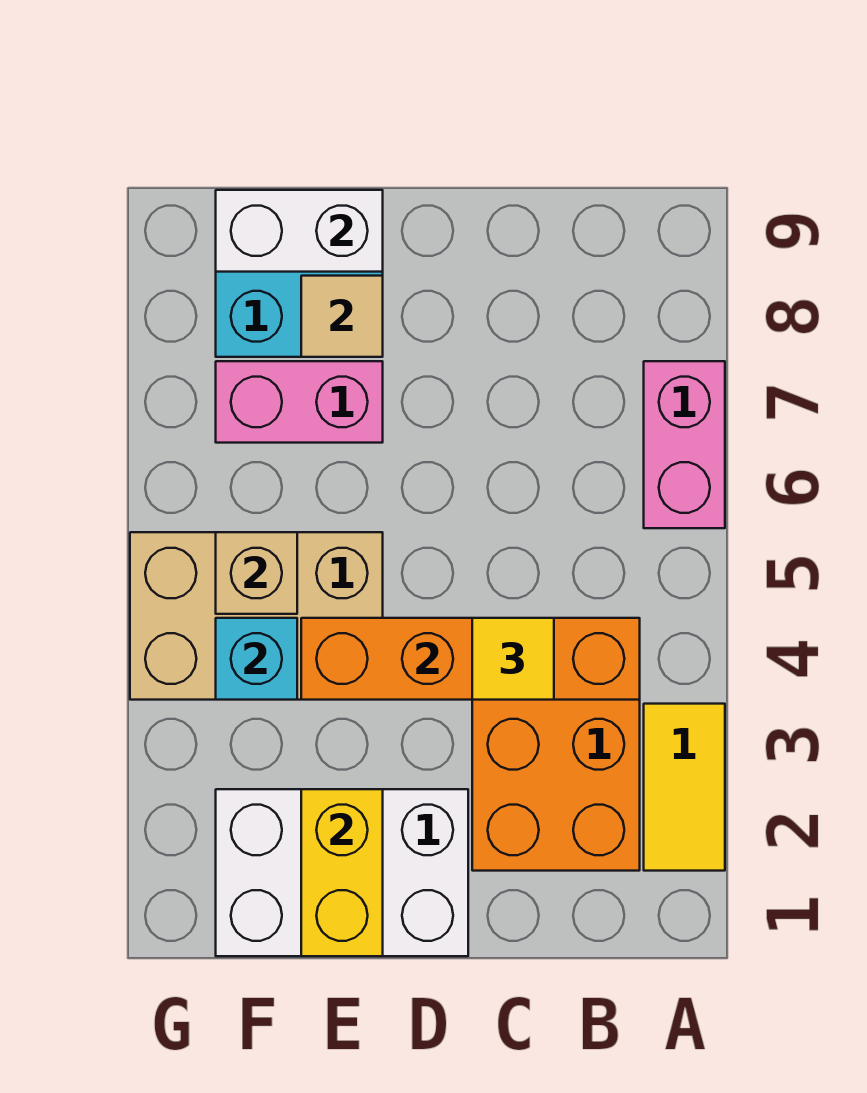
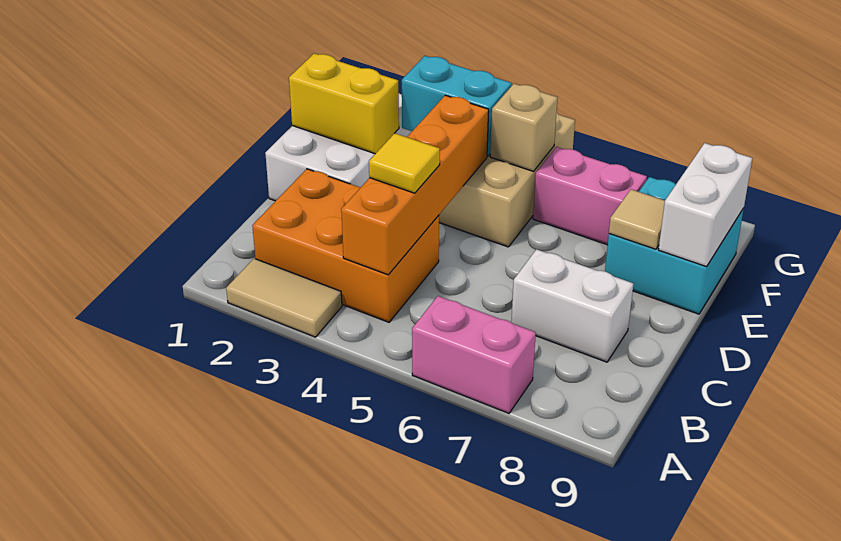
yellow tile A2:A3 level 1 -> tan tile A2:A3 level 1
none -> white brick C7:C8 level 1
pink brick E7:F7 level 1 -> pink brick F6:F7 level 1
cyan brick F4 level 2 -> cyan brick F3:F4 level 2

